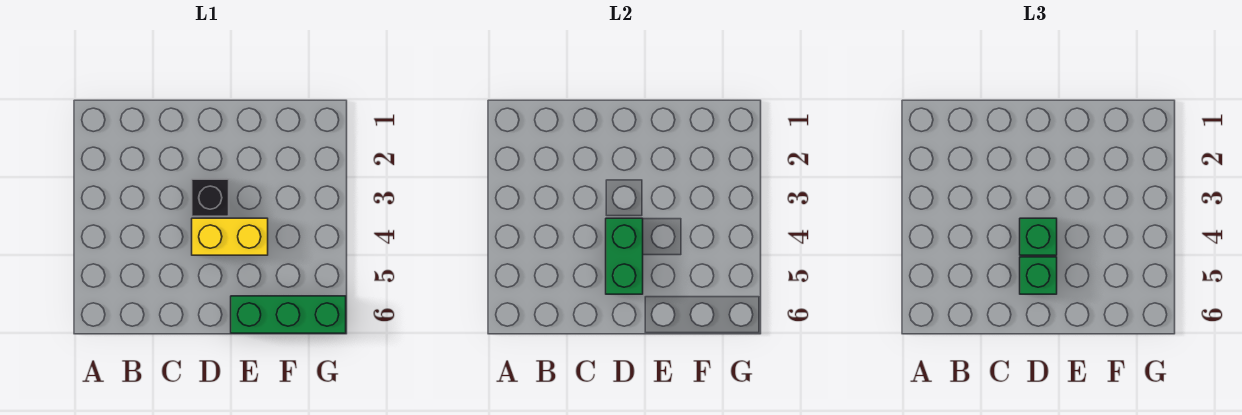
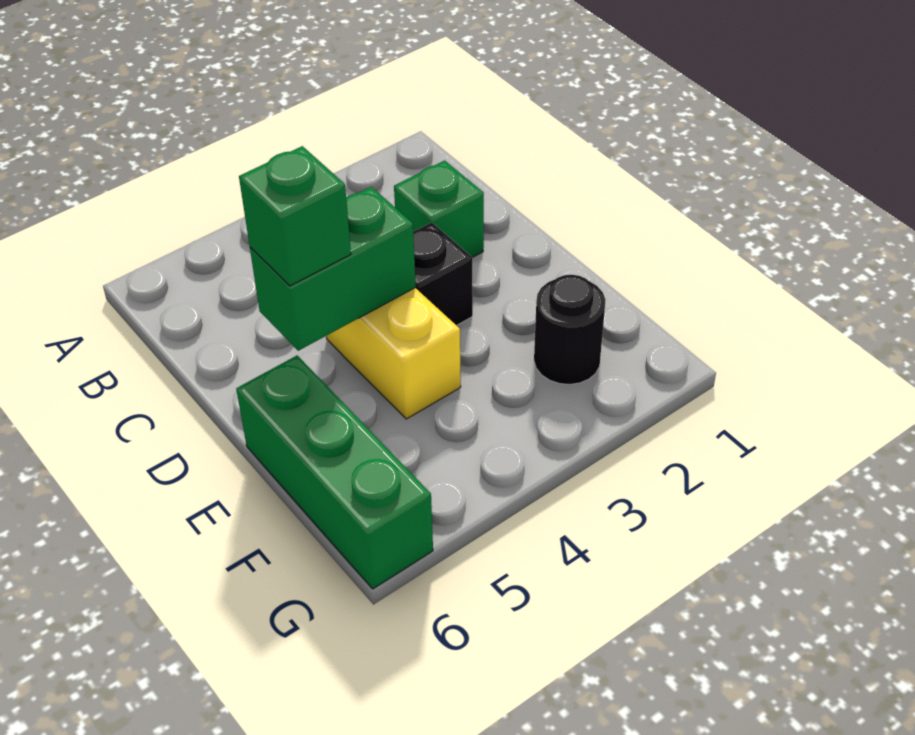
green brick D4 level 3 -> green brick C2 level 1
none -> black round brick F2 level 1

